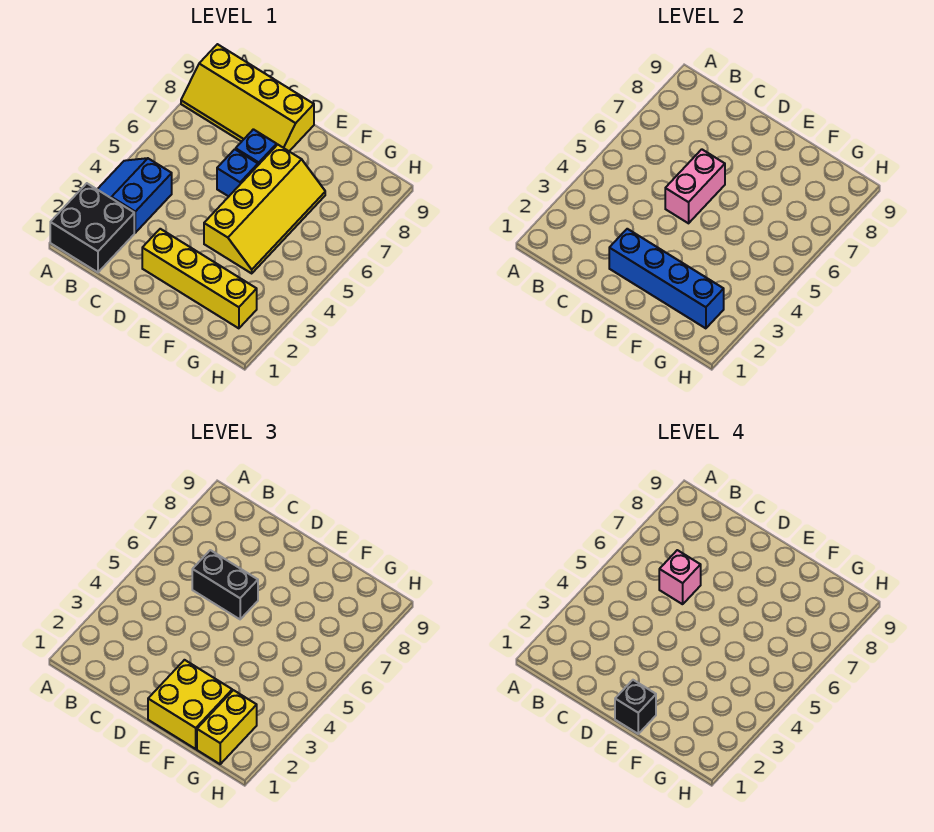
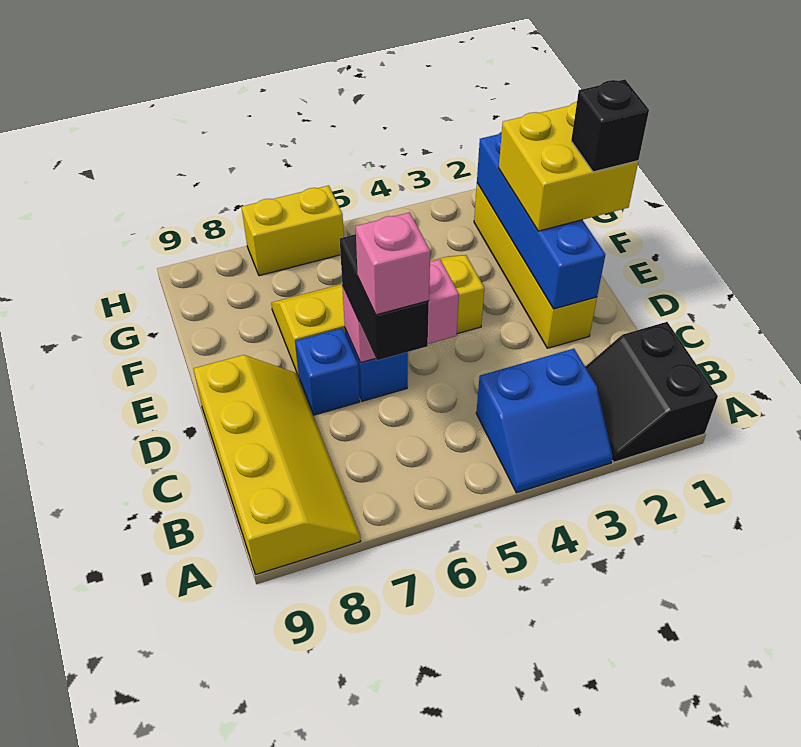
black brick A1:B2 level 1 -> black slope A1:B2 level 1 top 1
yellow brick G1:G2 level 3 -> yellow brick H6:H7 level 1

